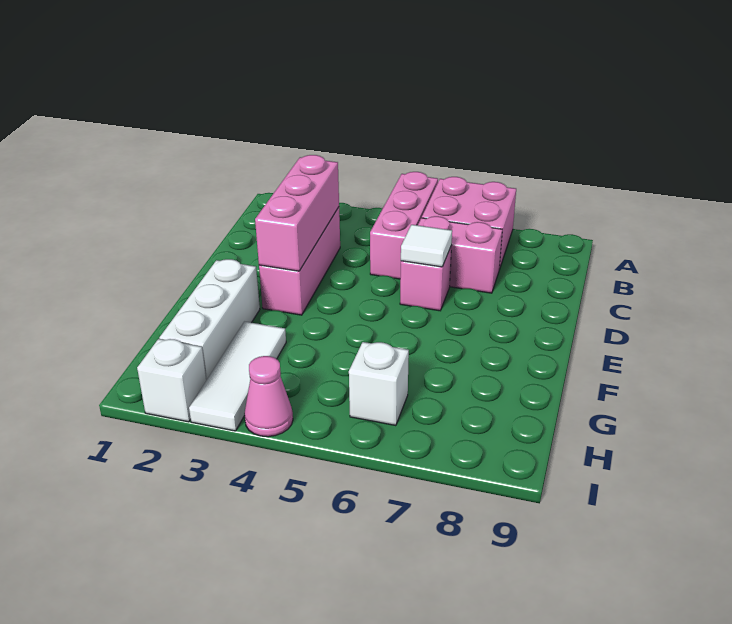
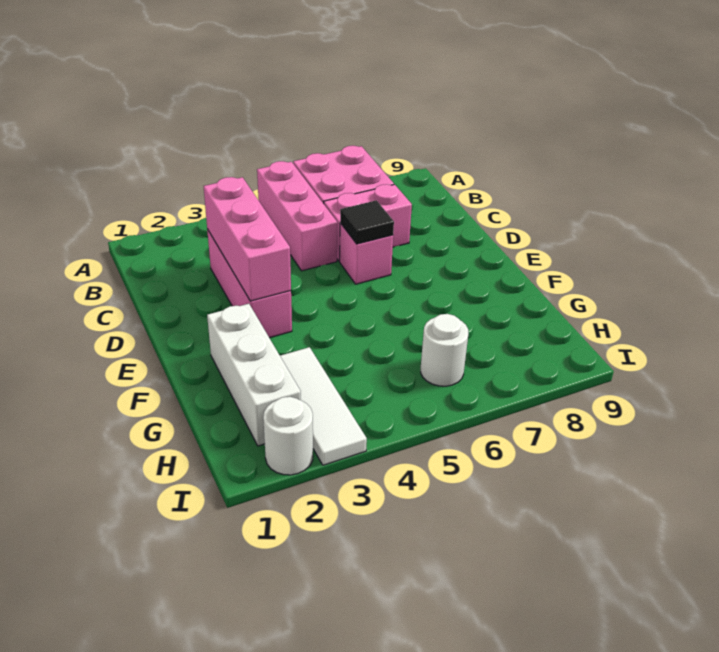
white tile D6 level 2 -> black tile D6 level 2
white brick H6 level 1 -> white round brick H6 level 1
white brick I2 level 1 -> white round brick I2 level 1
pink cone I4 level 1 -> none

